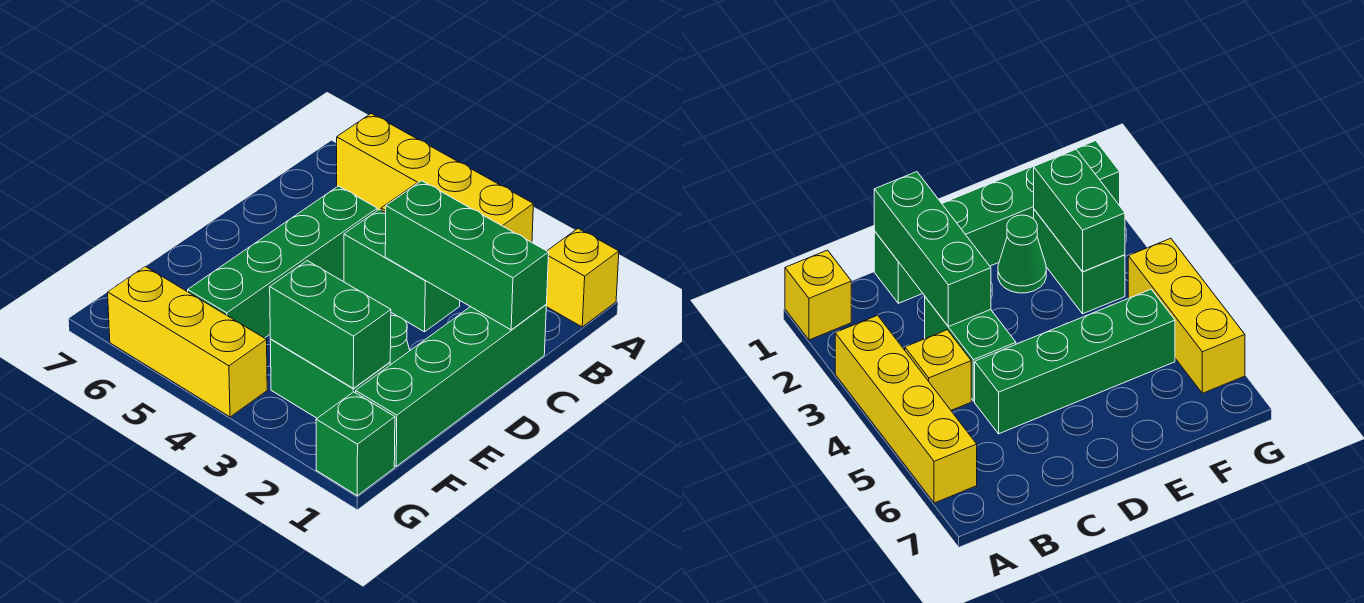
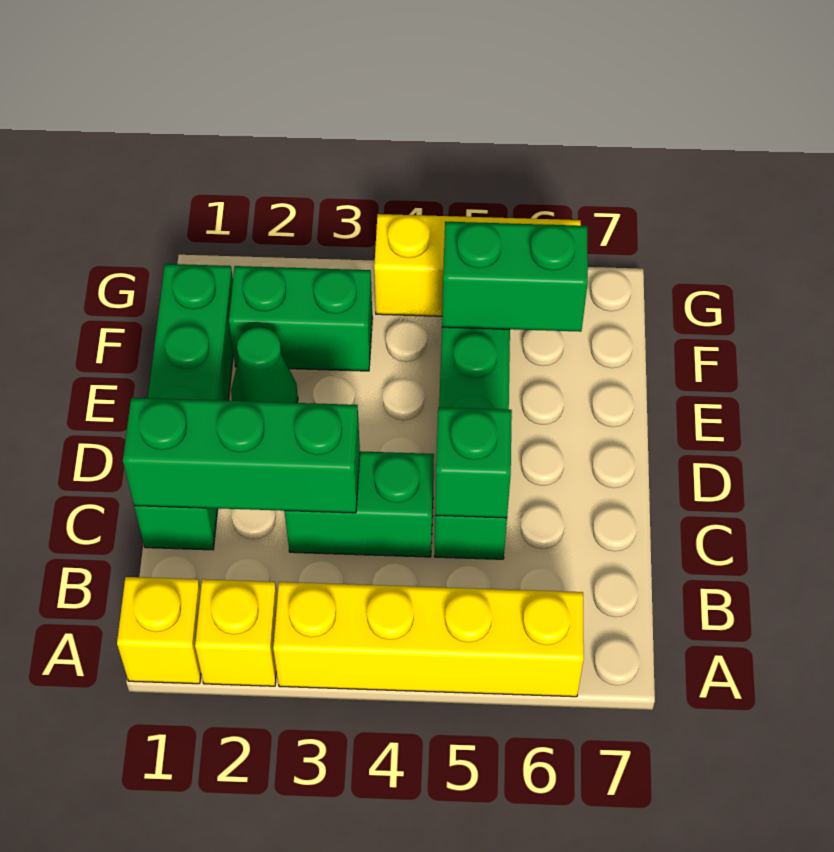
yellow brick B4 level 1 -> yellow brick A2 level 1
green brick F2:F3 level 2 -> green brick F5:F6 level 2
green brick G1 level 1 -> green brick C5 level 2

